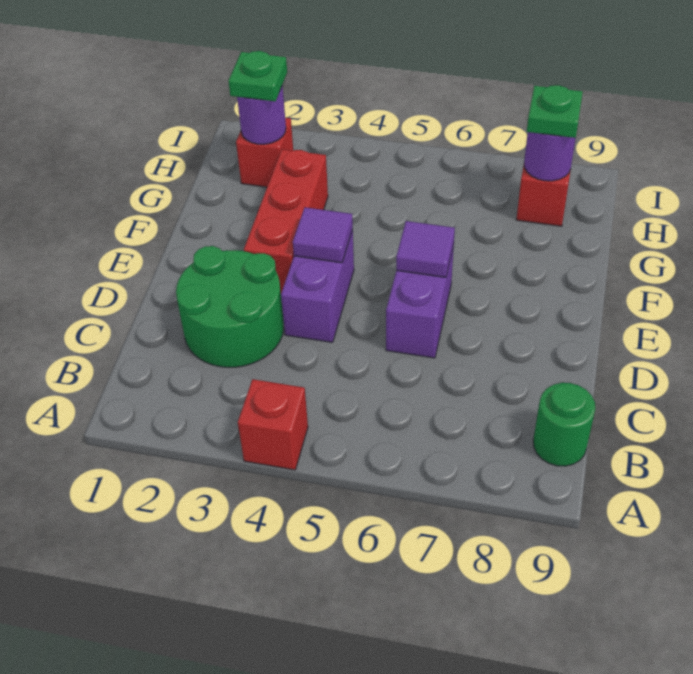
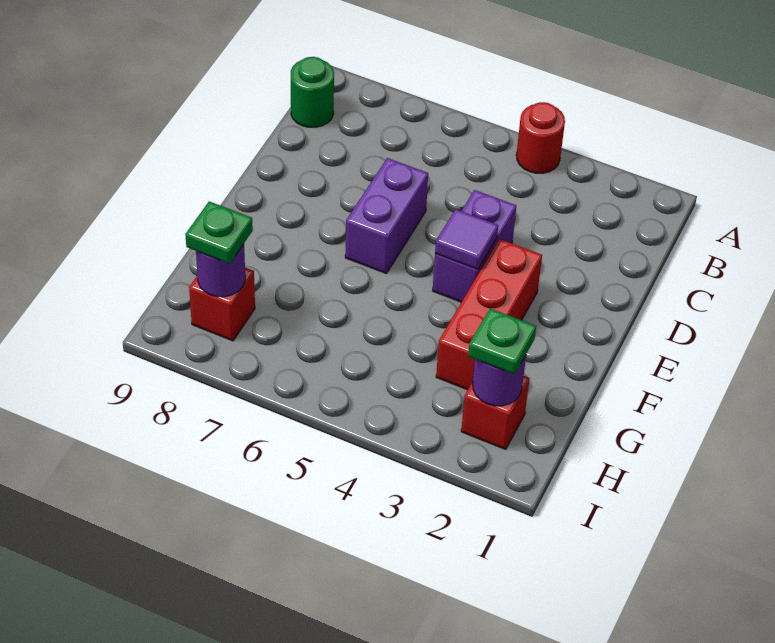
red brick A4 level 1 -> red round brick A4 level 1
green round brick C2:D3 level 1 -> none
purple tile E6 level 2 -> none

